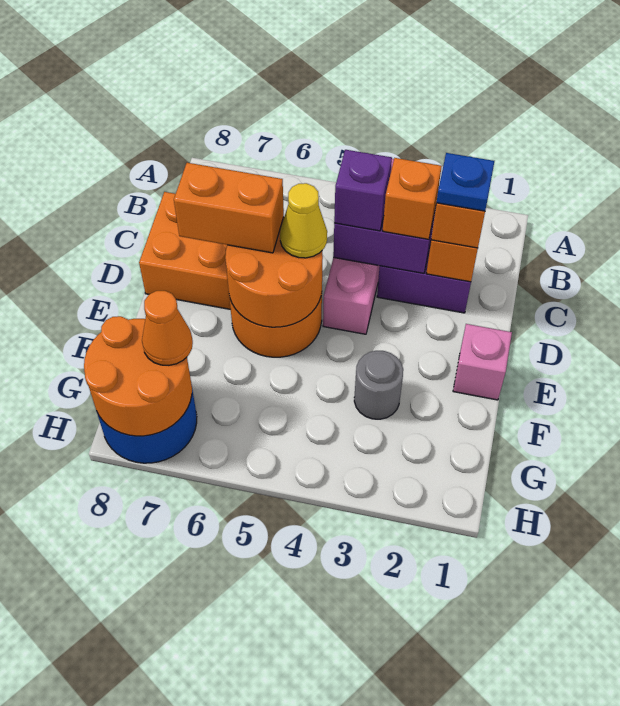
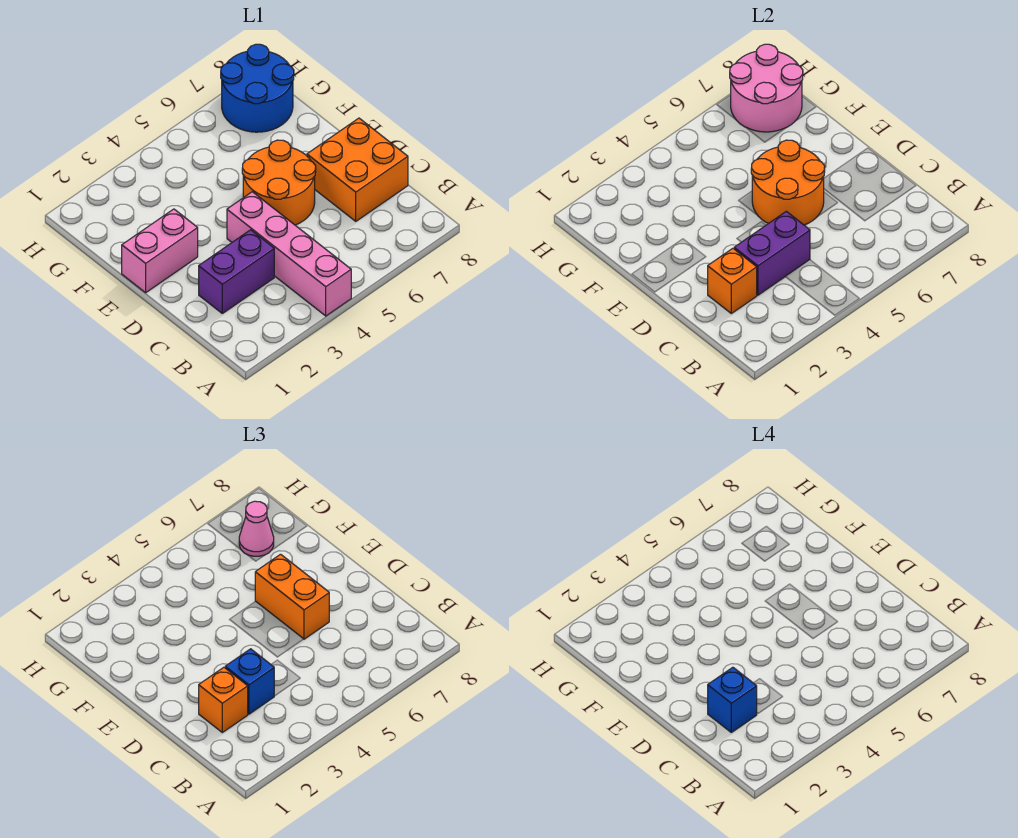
blue plate C2 level 4 -> blue brick C2 level 4
orange brick C3 level 3 -> blue brick C3 level 3
purple brick C4 level 3 -> none
yellow cone D5 level 3 -> none
orange brick D6:D7 level 3 -> orange brick D6:E6 level 3
pink brick E1 level 1 -> pink brick E1:E2 level 1
grey round brick F3 level 1 -> none
orange round brick G7:H8 level 2 -> pink round brick G7:H8 level 2
orange cone G7 level 3 -> pink cone G7 level 3

